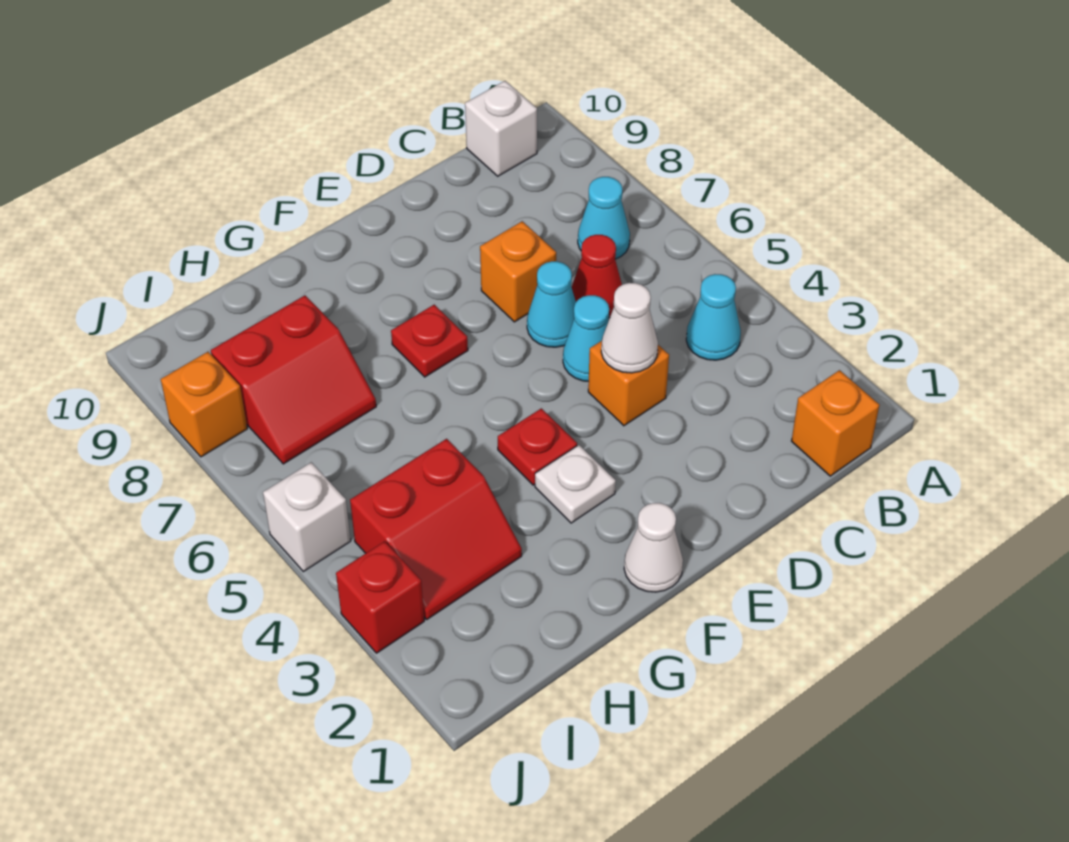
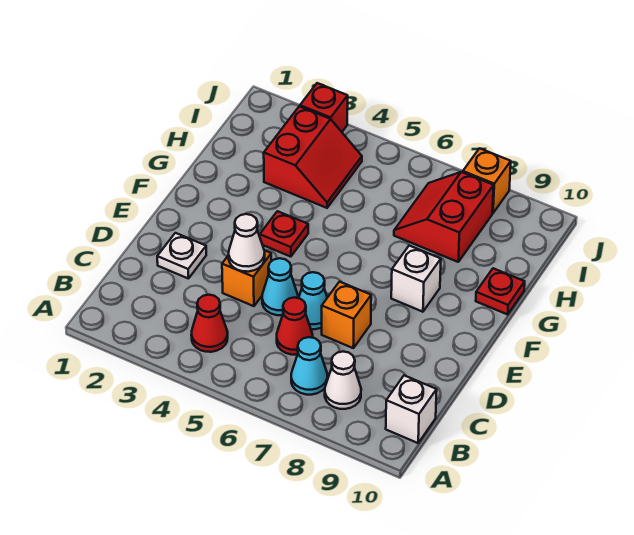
orange brick B1 level 1 -> none
cyan cone B4 level 1 -> red cone B4 level 1
white cone F1 level 1 -> white cone B8 level 1
white plate F3 level 1 -> white plate D2 level 1
red plate F7 level 1 -> red plate G10 level 1
red slope H3:I4 level 1 top 4 -> red slope H3:I4 level 1 top 3
white brick J5 level 1 -> white brick F8 level 1

